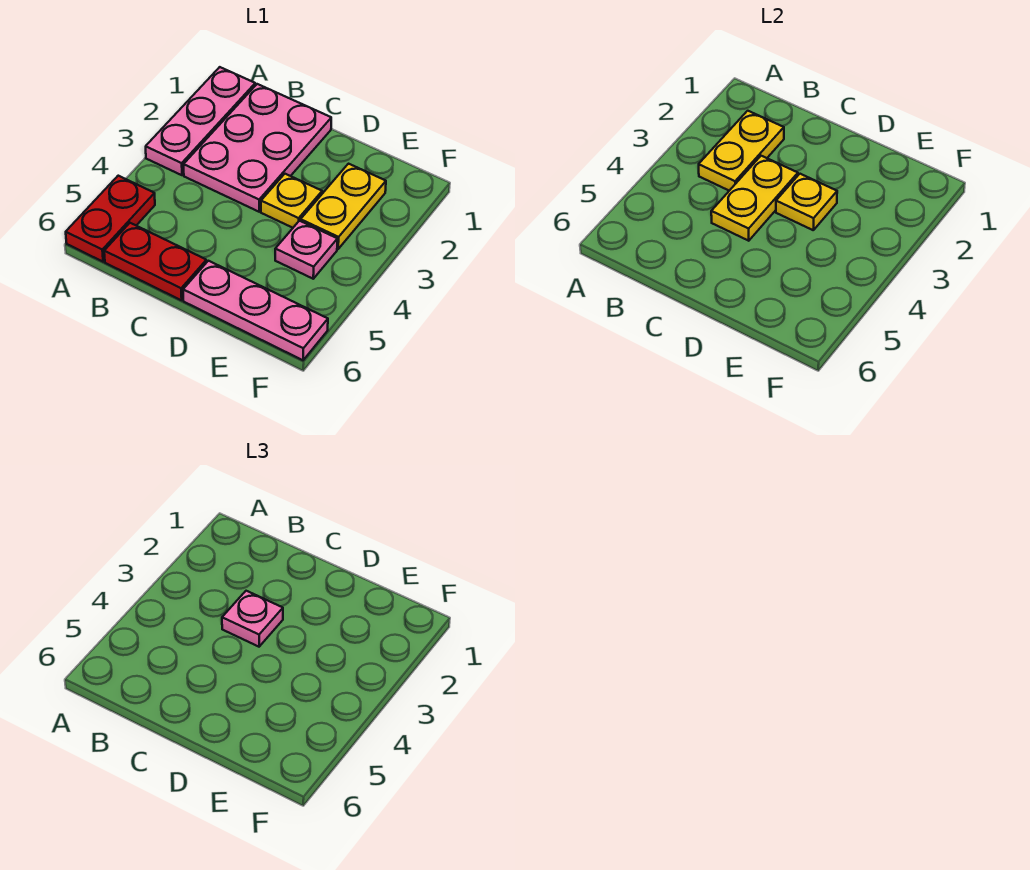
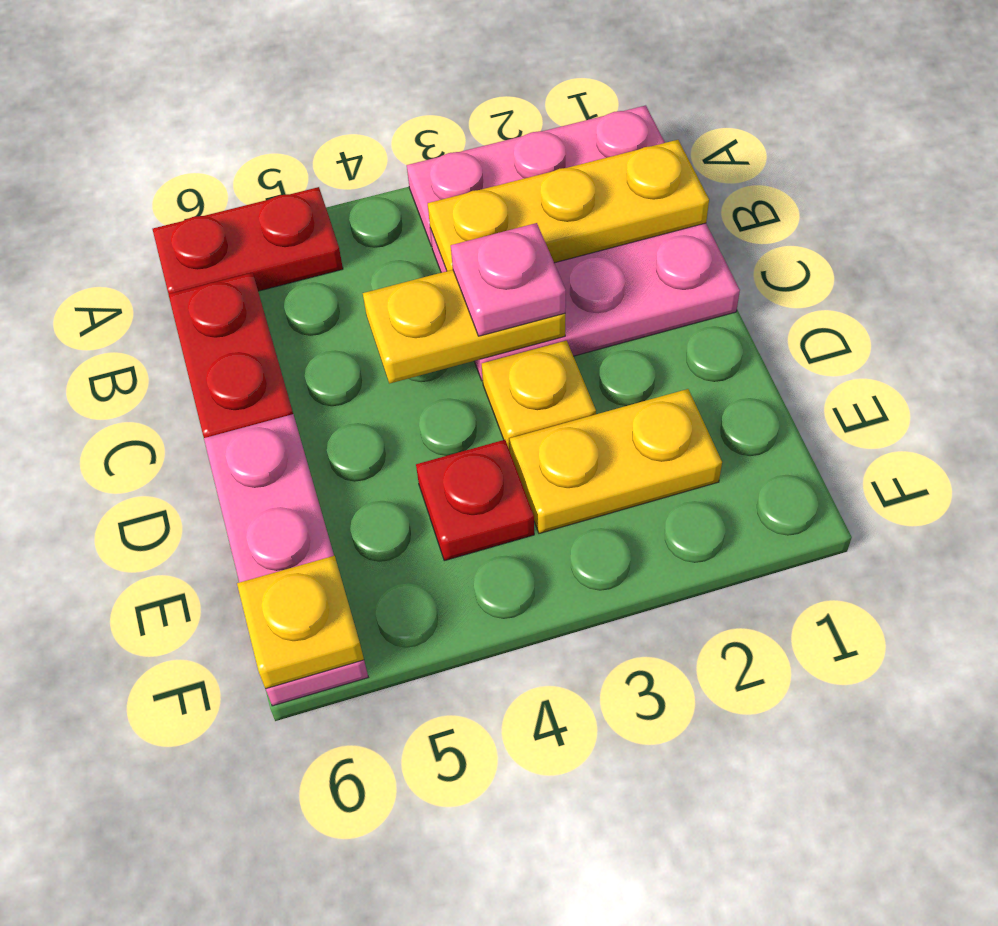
yellow plate B2:B3 level 2 -> yellow plate B1:B3 level 2
yellow plate D3 level 2 -> yellow plate F6 level 2
pink plate E4 level 1 -> red plate E4 level 1

